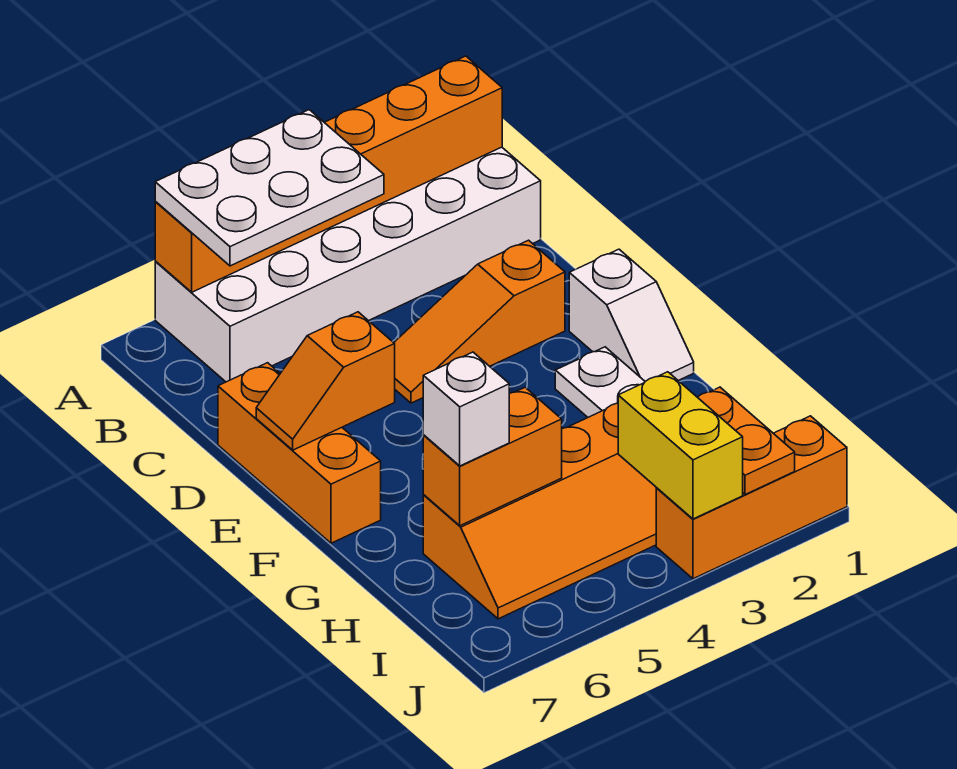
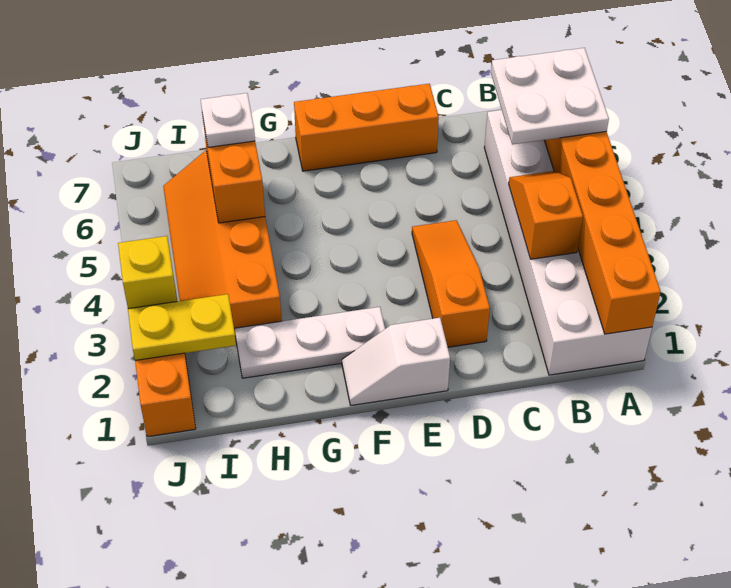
white plate A4:B6 level 3 -> white plate A5:B6 level 3
orange slope E6:E7 level 2 top 6 -> orange slope B3:B4 level 2 top 3
white brick H6 level 3 -> white plate H6 level 3
orange plate I2:J2 level 2 -> yellow plate I2:J2 level 2
yellow brick I3:J3 level 2 -> yellow brick J3 level 2

